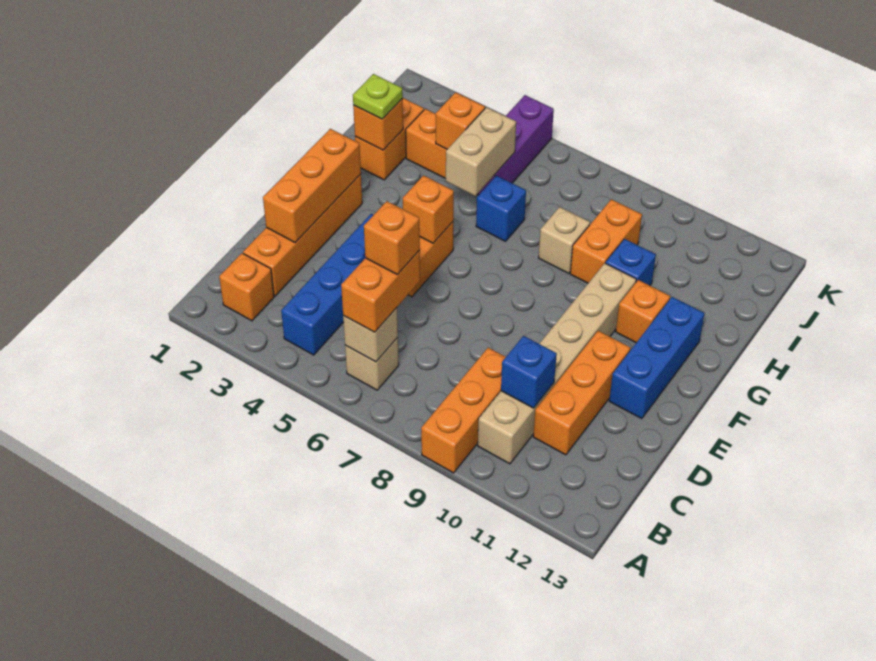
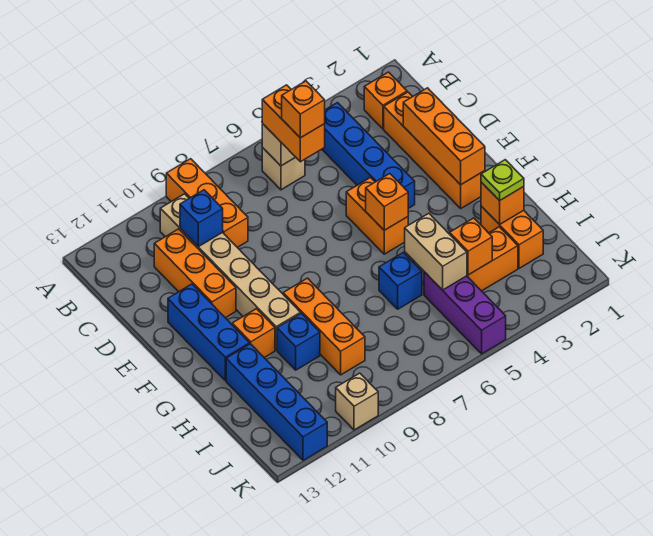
tan brick H8 level 1 -> tan brick K10 level 1
orange brick H9:I9 level 1 -> orange brick G9:I9 level 1
none -> blue brick H12:K12 level 1

